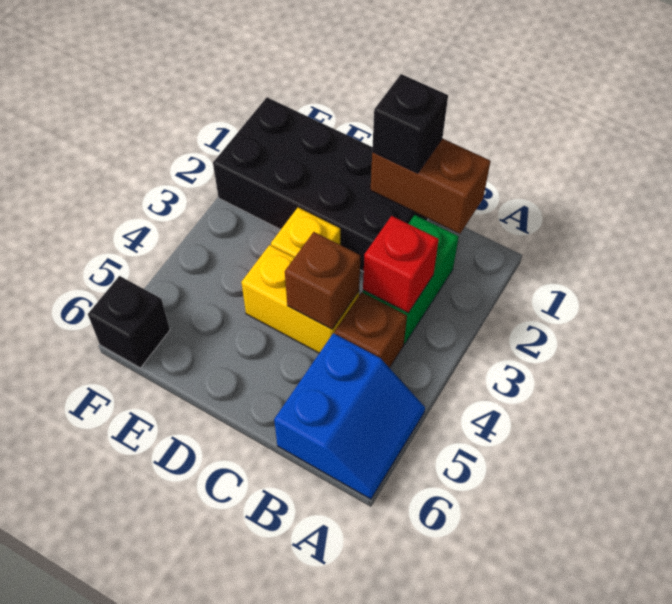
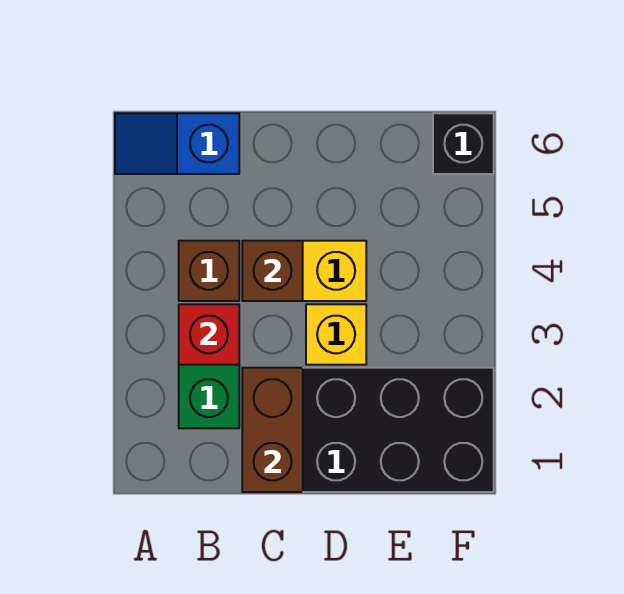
blue slope A5:B6 level 1 top B -> blue slope A6:B6 level 1 top B
brown brick B1:C1 level 2 -> brown brick C1:C2 level 2
black brick C1 level 3 -> none

